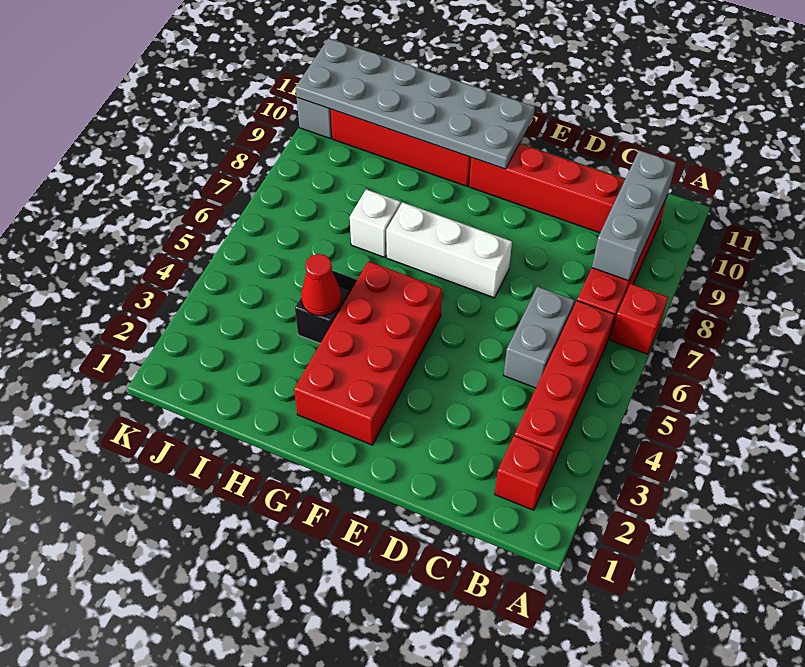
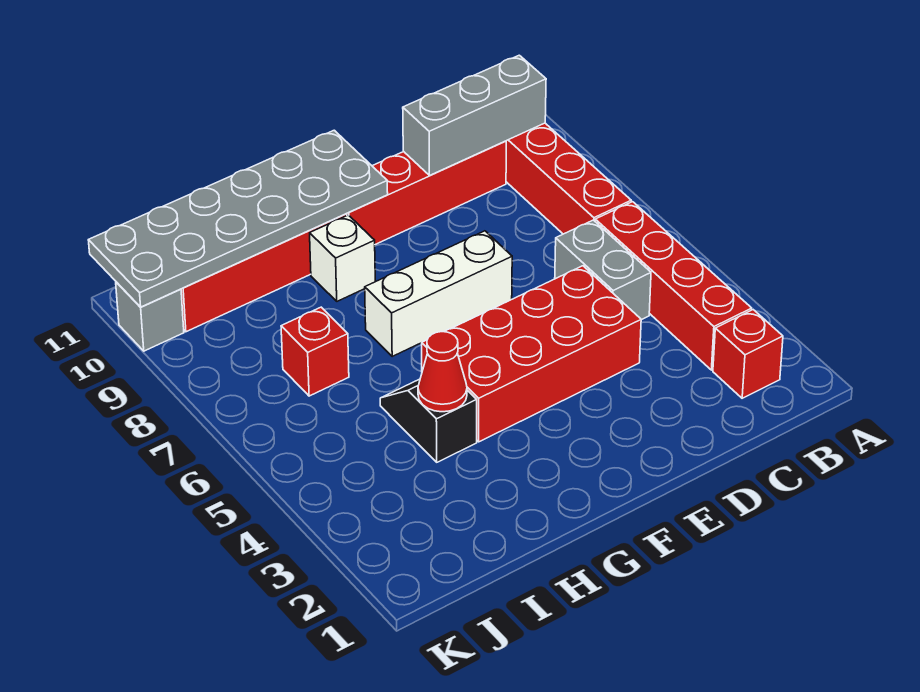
red brick A7 level 1 -> red brick I7 level 1
grey brick B8:B10 level 2 -> grey brick B10:D10 level 2
red brick F2:G5 level 1 -> red brick D4:G5 level 1
white brick H7 level 1 -> white brick G9 level 1

